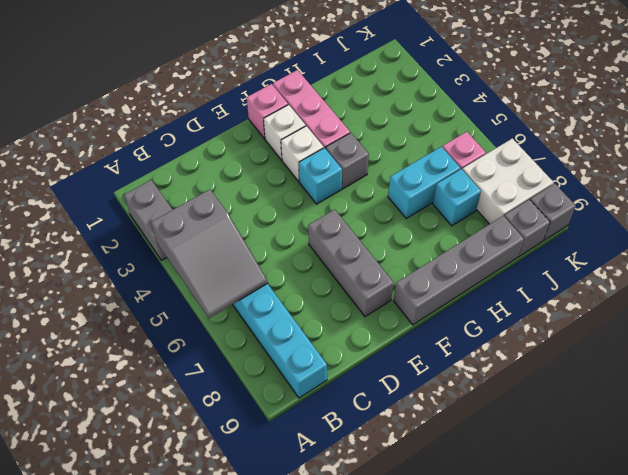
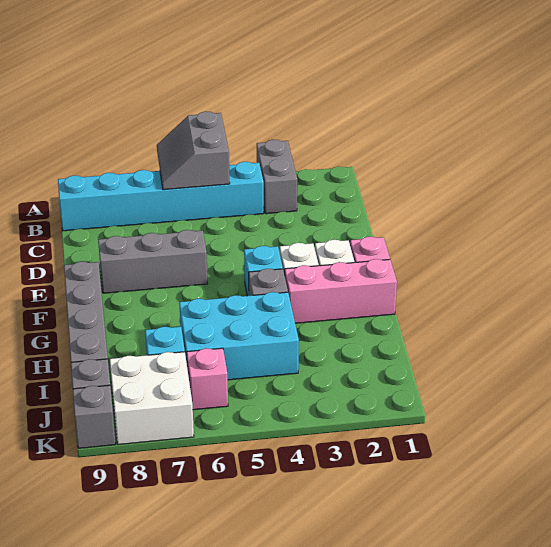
grey brick A2:A3 level 1 -> grey brick A3:B3 level 1
grey slope A4:B6 level 2 top 4 -> grey slope A5:B6 level 2 top 5
cyan brick H6:I6 level 1 -> cyan brick H4:I6 level 1

